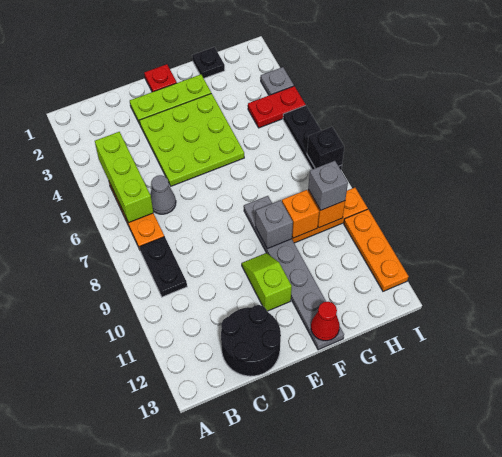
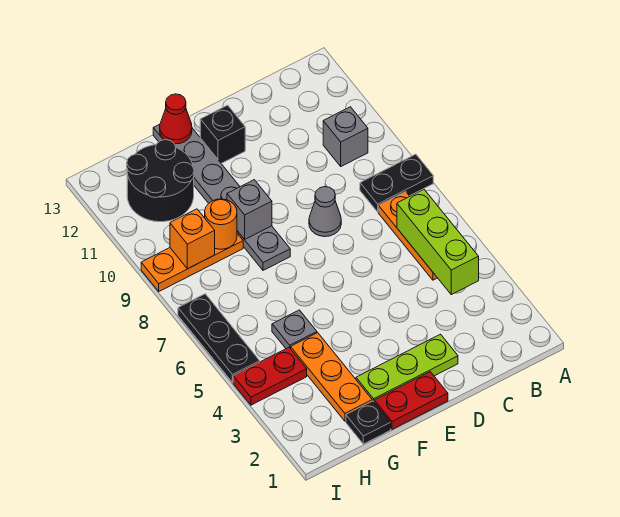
black plate B8:B9 level 1 -> black plate A8:B8 level 1
grey cone C6 level 1 -> grey cone D8 level 1
black round brick C12:D13 level 1 -> black round brick G11:H12 level 1
lime plate D3:F5 level 1 -> none
red plate E1 level 1 -> red plate E1:F1 level 1
lime slope E10:E11 level 1 top 11 -> none
orange brick G9 level 2 -> orange round brick G9 level 2
grey brick H9 level 3 -> grey brick B10 level 1
grey plate I3 level 1 -> grey plate G5 level 1
black brick I7 level 2 -> black brick E12 level 1
orange plate I10:I12 level 1 -> orange plate G2:G4 level 1

